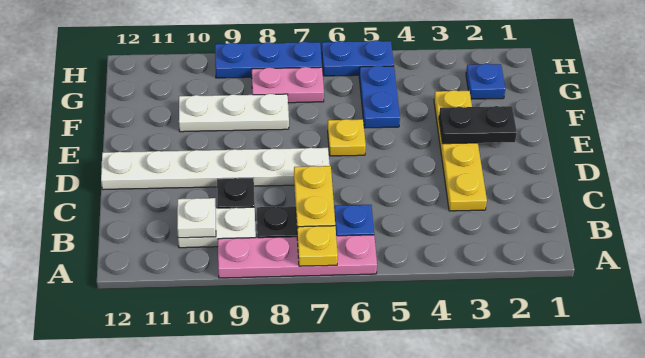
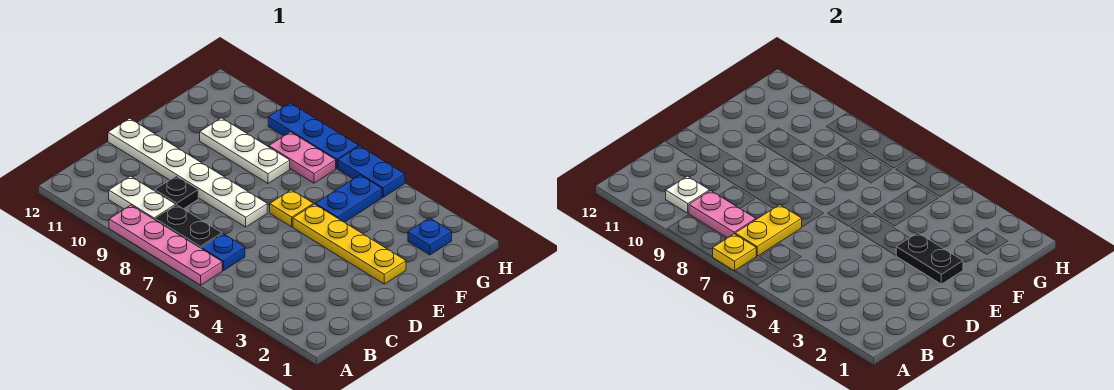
none -> pink plate B8:B9 level 2
yellow plate C3:F3 level 1 -> yellow plate E2:E5 level 1

